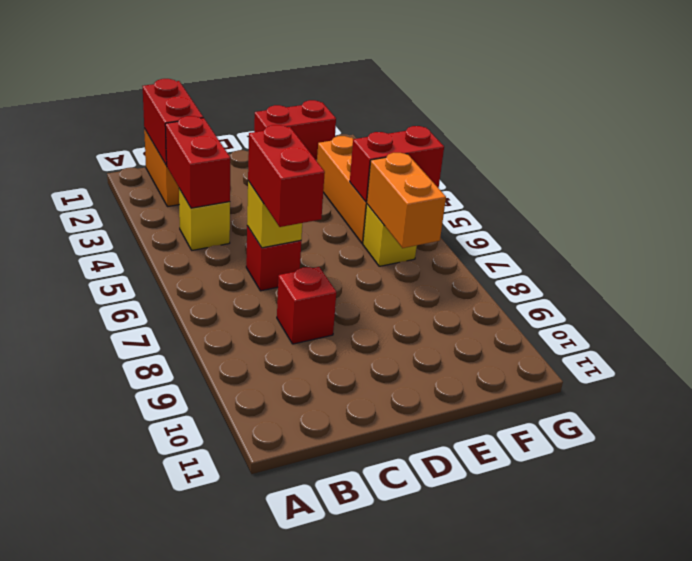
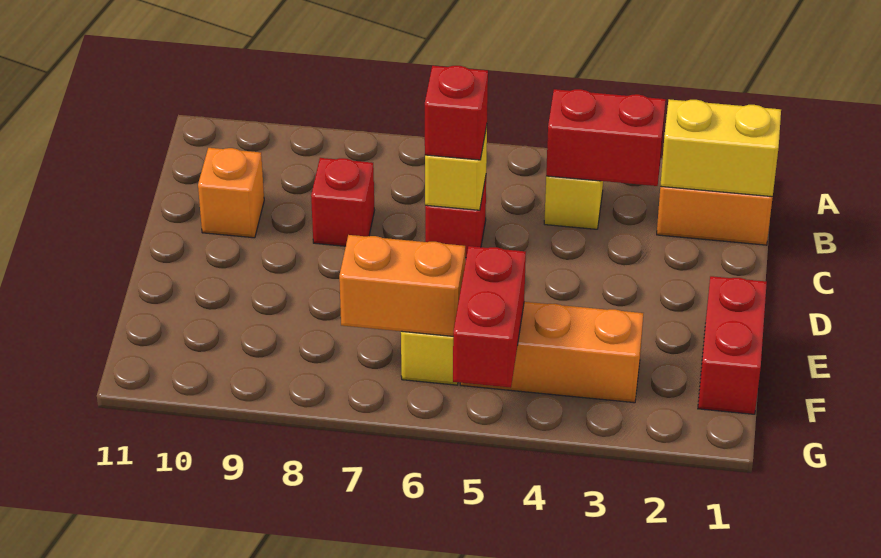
red brick B1:B2 level 2 -> yellow brick B1:B2 level 2
red brick C6:C7 level 3 -> red brick C6 level 3
none -> orange brick C10 level 1

